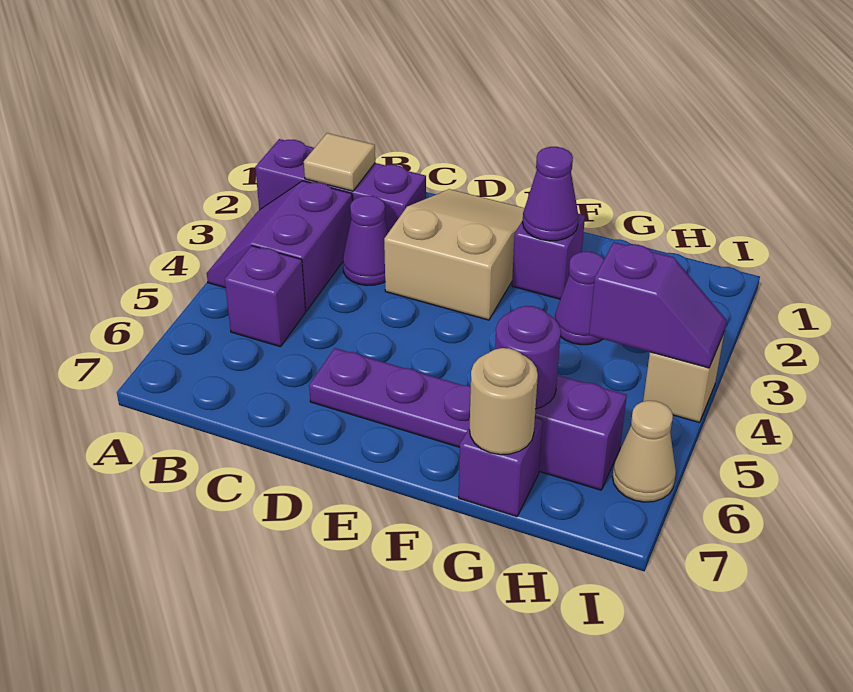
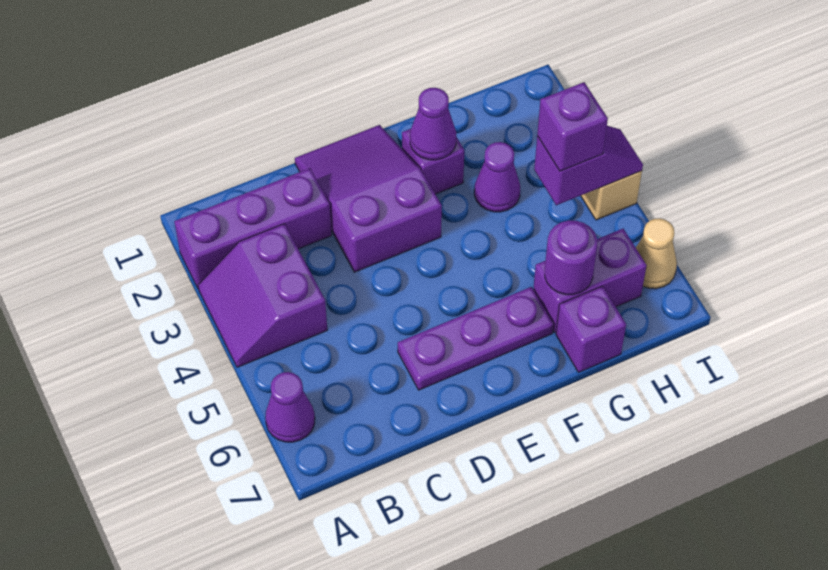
tan tile B2 level 2 -> none
purple brick B5 level 1 -> purple brick H4 level 3
purple cone C3 level 1 -> purple cone A6 level 1
tan slope D1:E3 level 1 top 3 -> purple slope D1:E3 level 1 top 3
tan round brick G7 level 2 -> none

